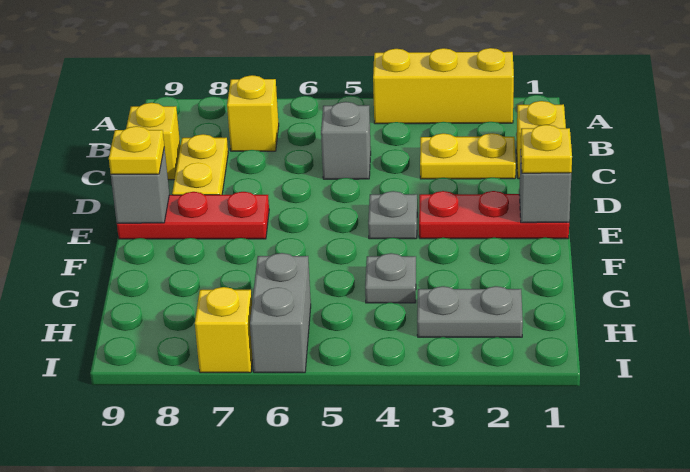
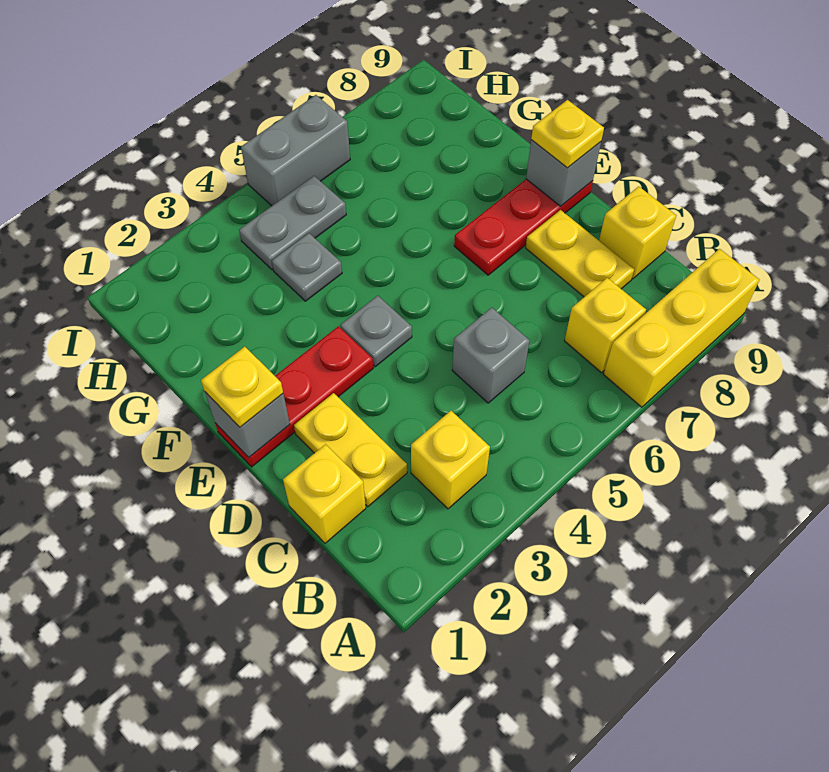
yellow brick A2:A4 level 1 -> yellow brick A7:A9 level 1
yellow plate C2:C3 level 1 -> yellow plate C2:D2 level 1
grey plate H2:H3 level 1 -> grey plate H4:H5 level 1
grey brick H6:I6 level 1 -> grey brick I5:I6 level 1
yellow brick I7 level 1 -> yellow brick B3 level 1

